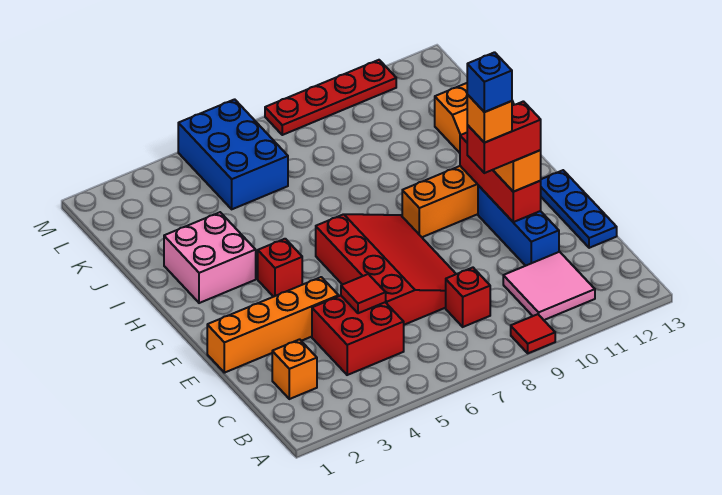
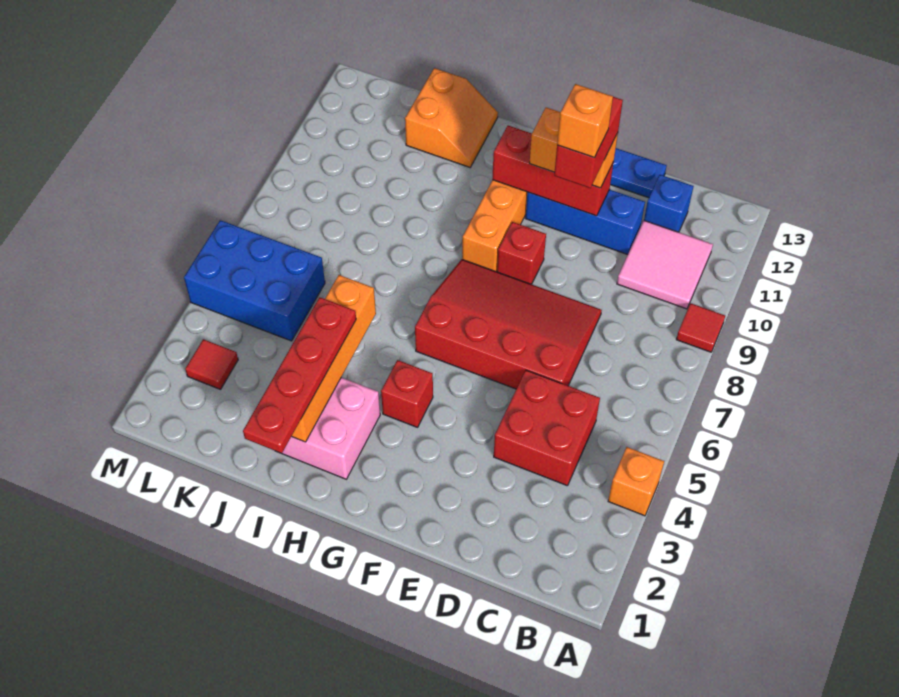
orange brick C2 level 1 -> orange brick A4 level 1
red brick C8 level 1 -> red brick F9 level 1
red tile D5 level 2 -> red tile L3 level 1
orange brick E1:E4 level 1 -> orange brick I2:I5 level 2
blue brick E10 level 6 -> blue brick C12 level 1
red plate M8:M11 level 1 -> red plate I1:I4 level 3

